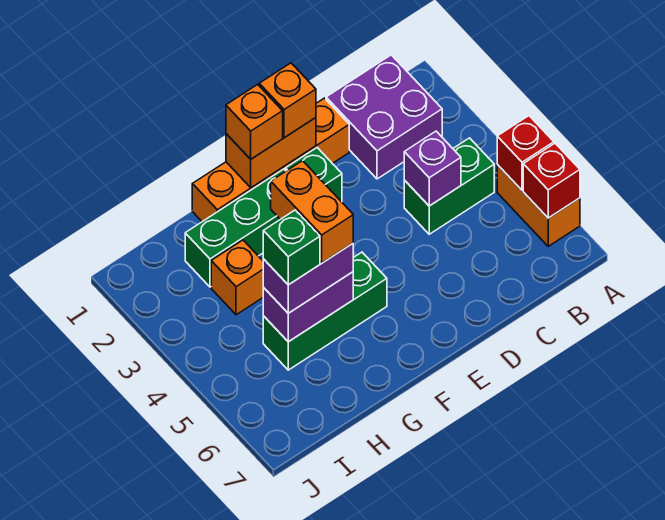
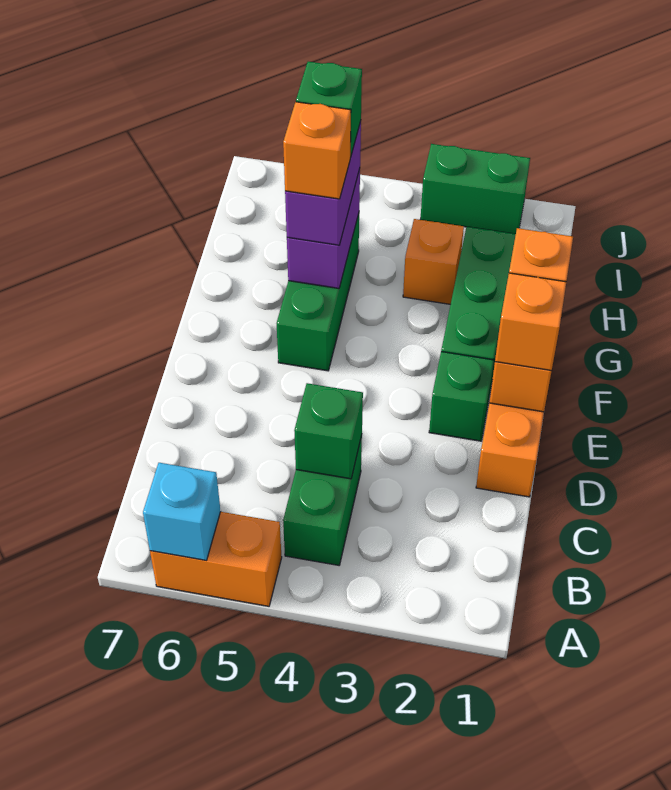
red brick A5 level 2 -> none
red brick A6 level 2 -> cyan brick A6 level 2
purple brick B1:C2 level 1 -> none
purple brick C4 level 2 -> green brick C4 level 2
orange brick G4:G5 level 4 -> orange brick G5 level 4
none -> green brick J2:J3 level 1

